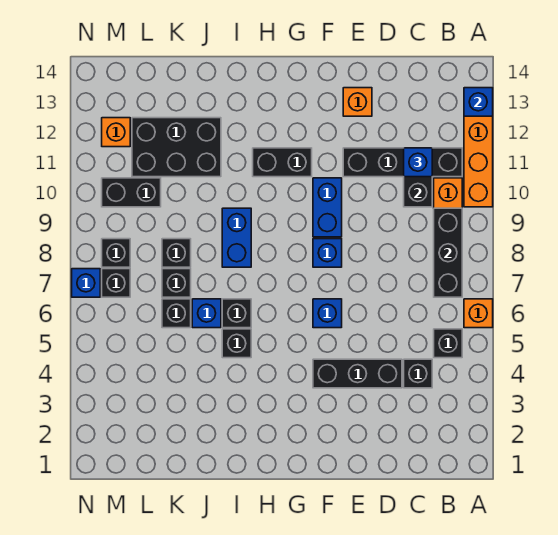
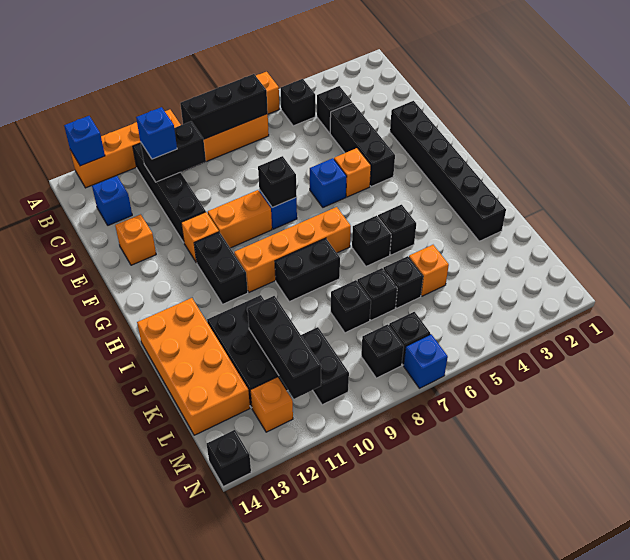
none -> black brick E2:J2 level 1
none -> orange brick F5 level 1
none -> black brick F8 level 2
blue brick F9:F10 level 1 -> orange brick F9:F10 level 1
none -> orange brick F11 level 1
none -> orange brick H7:H10 level 1
blue brick I8:I9 level 1 -> black brick I8:I9 level 1
none -> orange brick I13:L14 level 1
blue brick J6 level 1 -> blue brick C13 level 1
none -> orange brick K5 level 1
none -> black brick K11:M11 level 2
none -> black brick N14 level 1

